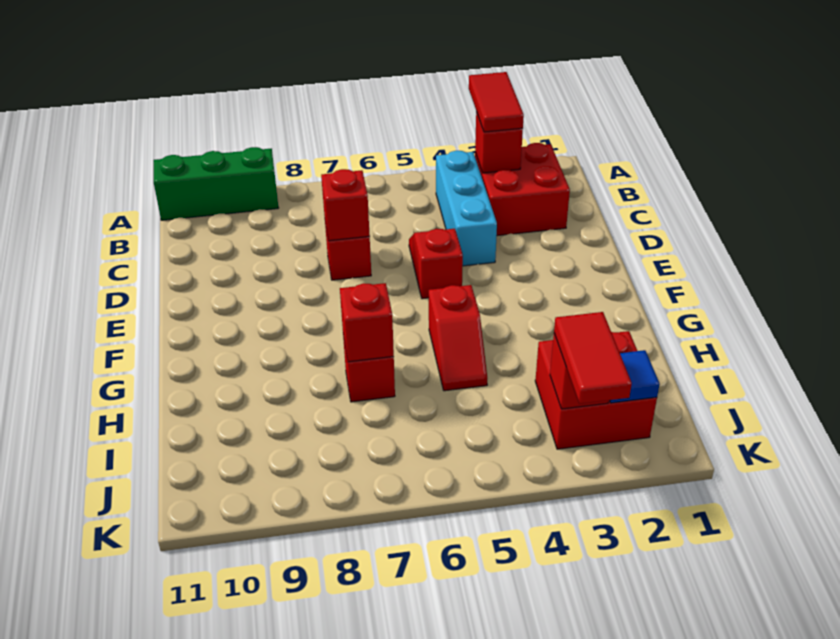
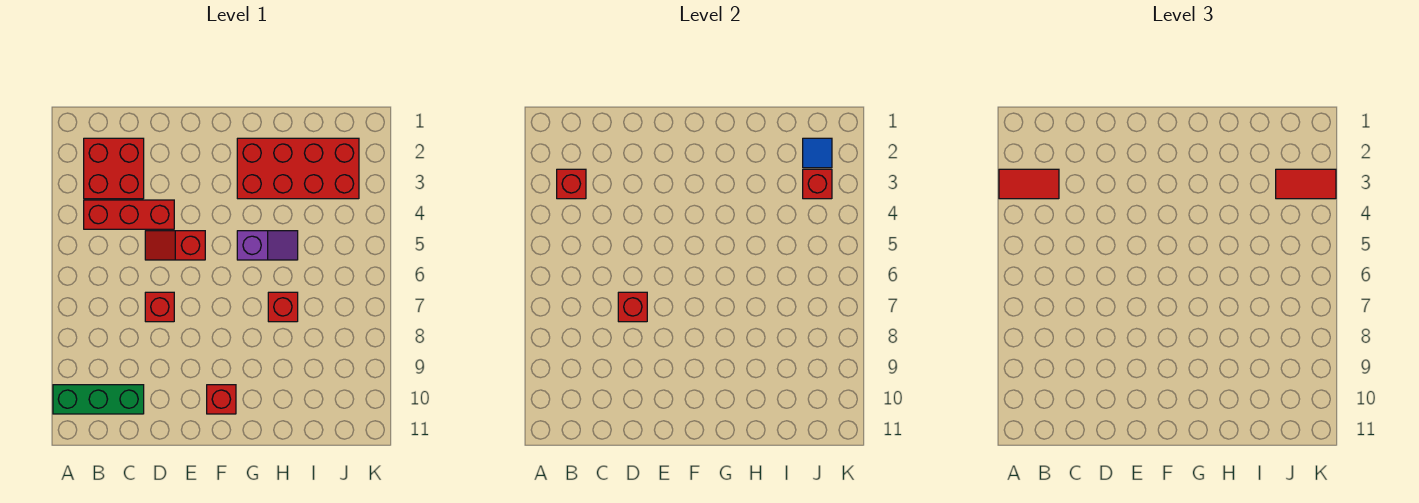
green brick A9:A11 level 1 -> green brick A10:C10 level 1
cyan brick B4:D4 level 1 -> red brick B4:D4 level 1
red slope G5:H5 level 1 top G -> purple slope G5:H5 level 1 top G
red brick H7 level 2 -> red brick F10 level 1
red brick I2:J3 level 1 -> red brick G2:J3 level 1

